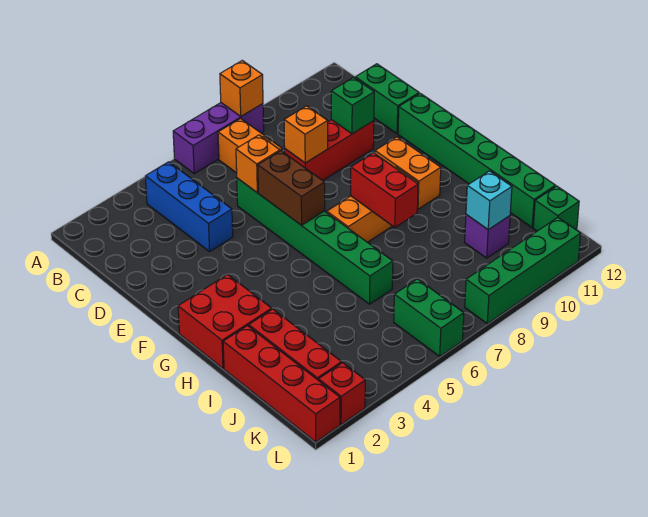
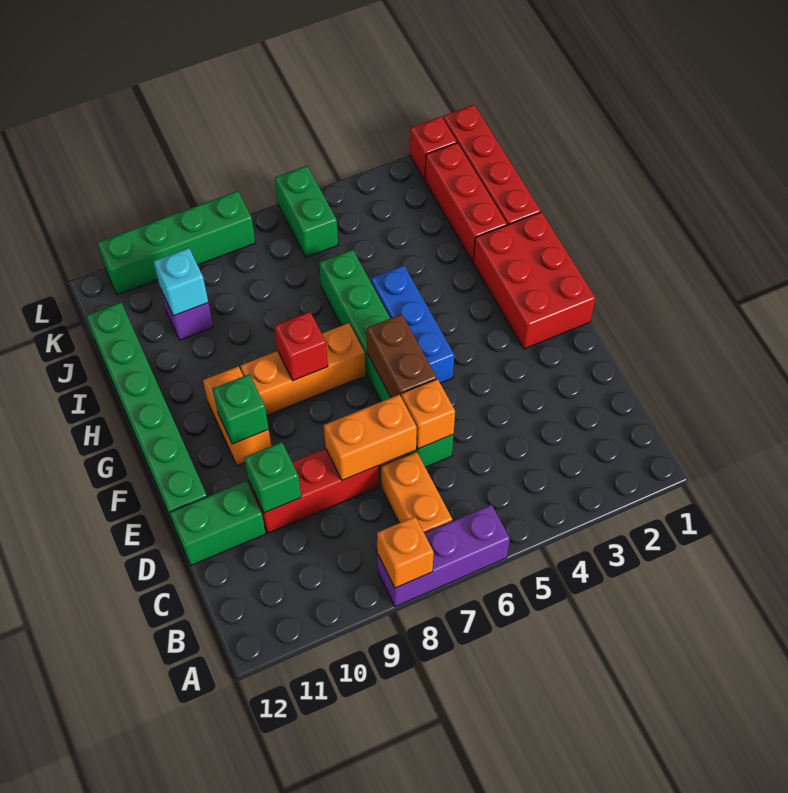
blue brick B4:D4 level 1 -> blue brick F5:H5 level 1
green brick C12:D12 level 1 -> green brick D11:D12 level 1
orange brick D8 level 2 -> orange brick D7:D8 level 2
red brick G1:H2 level 1 -> red brick F1:H2 level 1
red brick G8:H8 level 2 -> red brick G8 level 2
green brick K12 level 1 -> green brick F10 level 2

